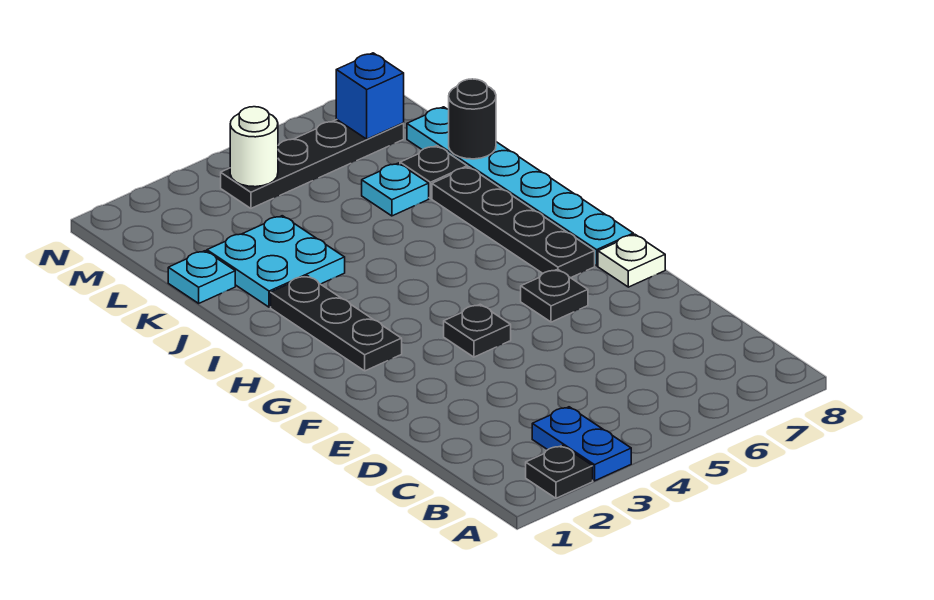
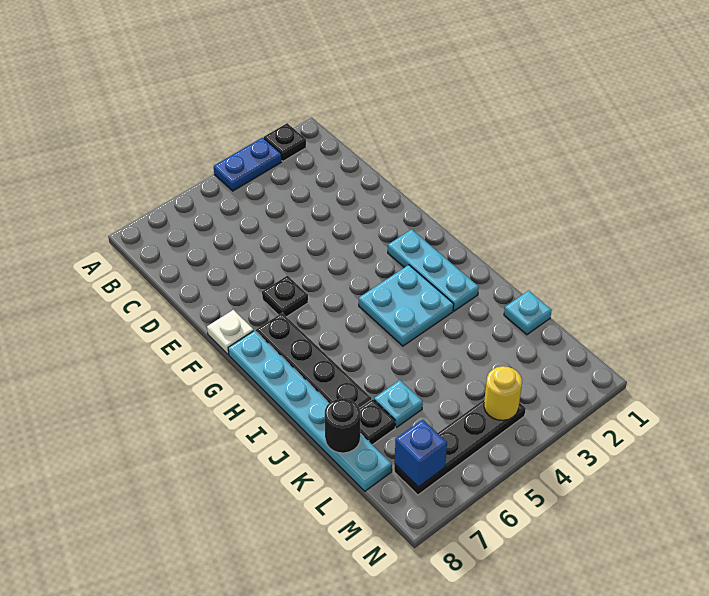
blue plate A3:B3 level 1 -> blue plate A3:A4 level 1
black plate F4 level 1 -> none
black plate G2:I2 level 1 -> cyan plate G2:I2 level 1
cyan plate J2:K3 level 1 -> cyan plate H3:I4 level 1
white round brick M4 level 2 -> yellow round brick M4 level 2

